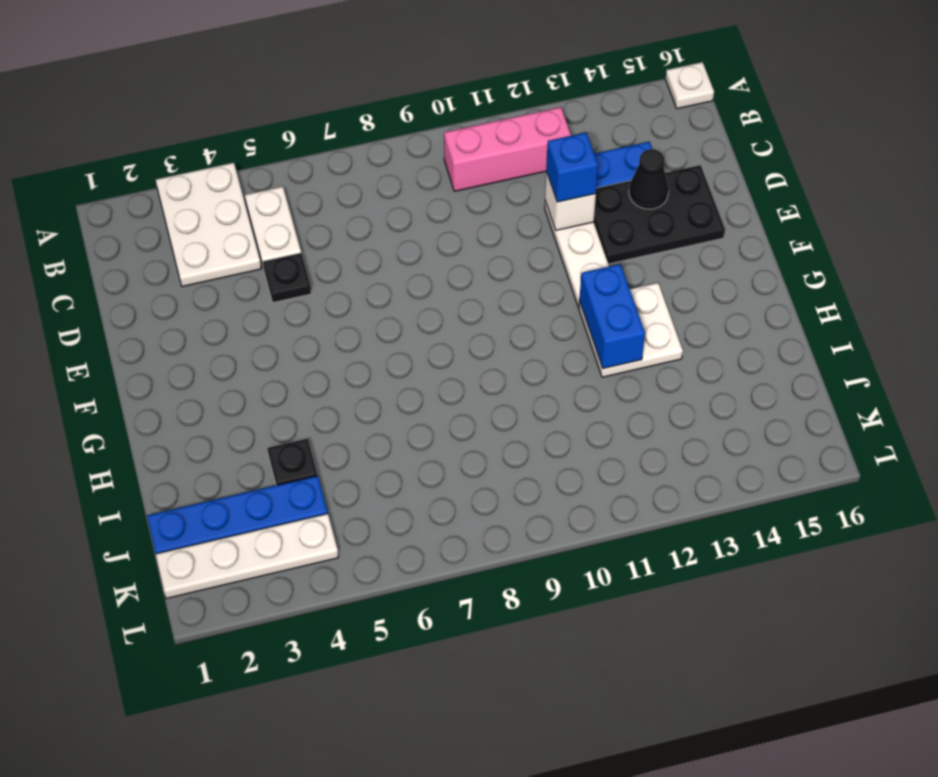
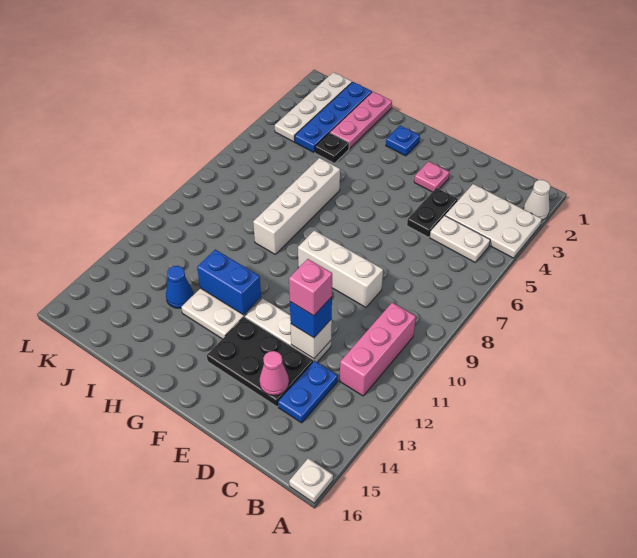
none -> white cone A2 level 1
black plate D5 level 1 -> black plate D4:D5 level 1
none -> white brick D9:F9 level 1
none -> pink brick D12 level 4
black plate D13:E15 level 1 -> black plate D13:F14 level 1
black cone D14 level 2 -> pink cone D14 level 2
none -> pink plate E3 level 1
none -> blue plate G2 level 1
none -> white brick H6:H9 level 1
none -> pink plate I1:I3 level 1
none -> blue cone I13 level 1

